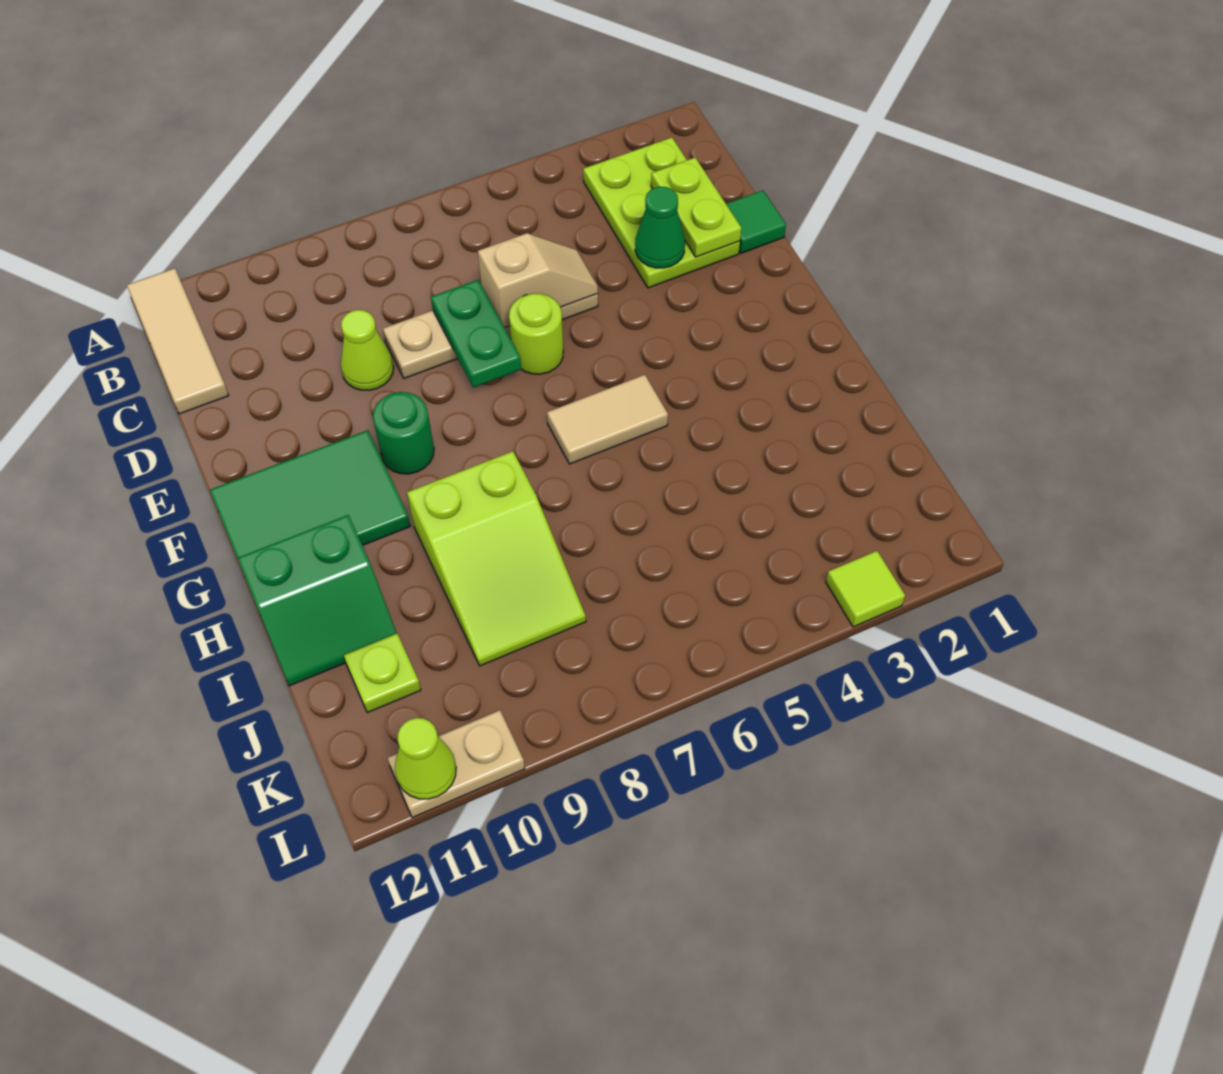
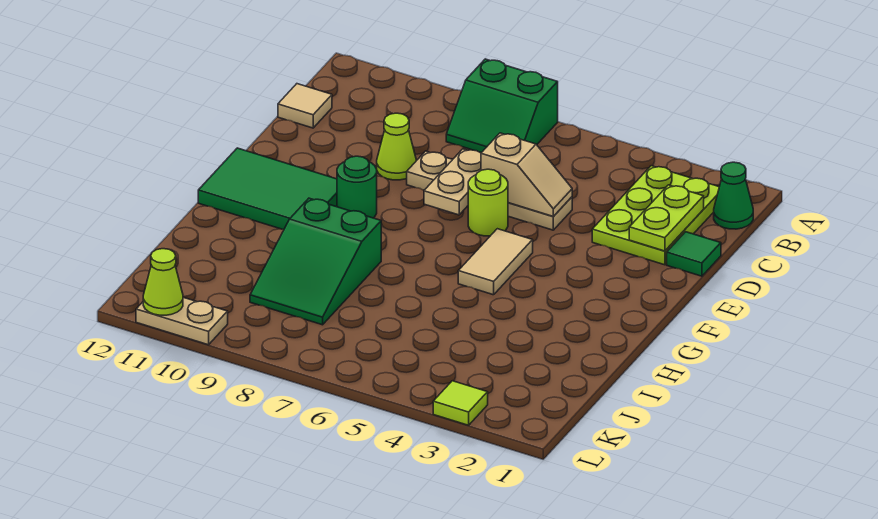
tan tile A12:C12 level 1 -> tan tile C12 level 1
green cone D3 level 2 -> green cone B1 level 1
green plate D7:E7 level 2 -> tan plate D7:E7 level 2
tan tile G5:G6 level 1 -> tan tile F5:G5 level 1
lime slope H8:J9 level 1 top H -> green slope H8:J9 level 1 top H
green slope H11:I12 level 1 top H -> green slope A7:B8 level 1 top A
lime plate J11 level 1 -> none

